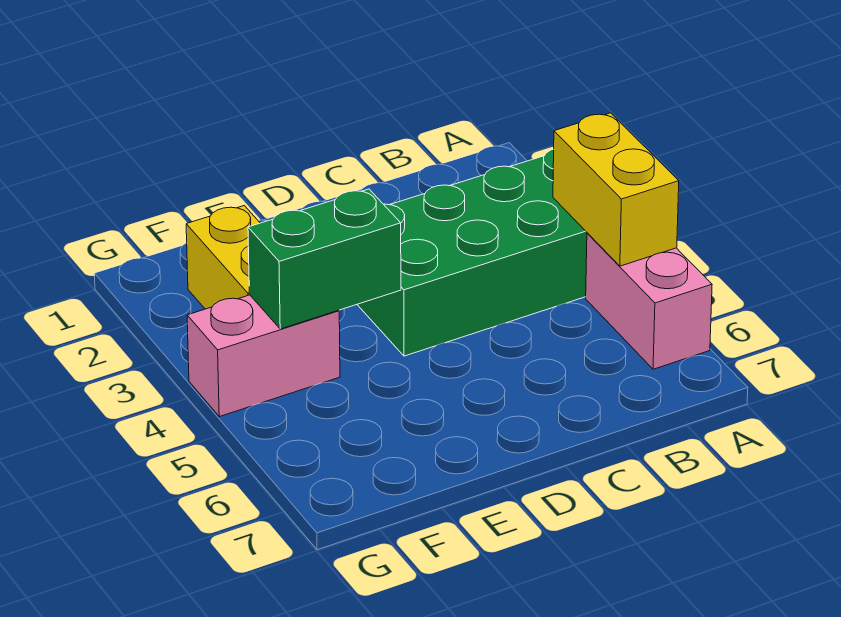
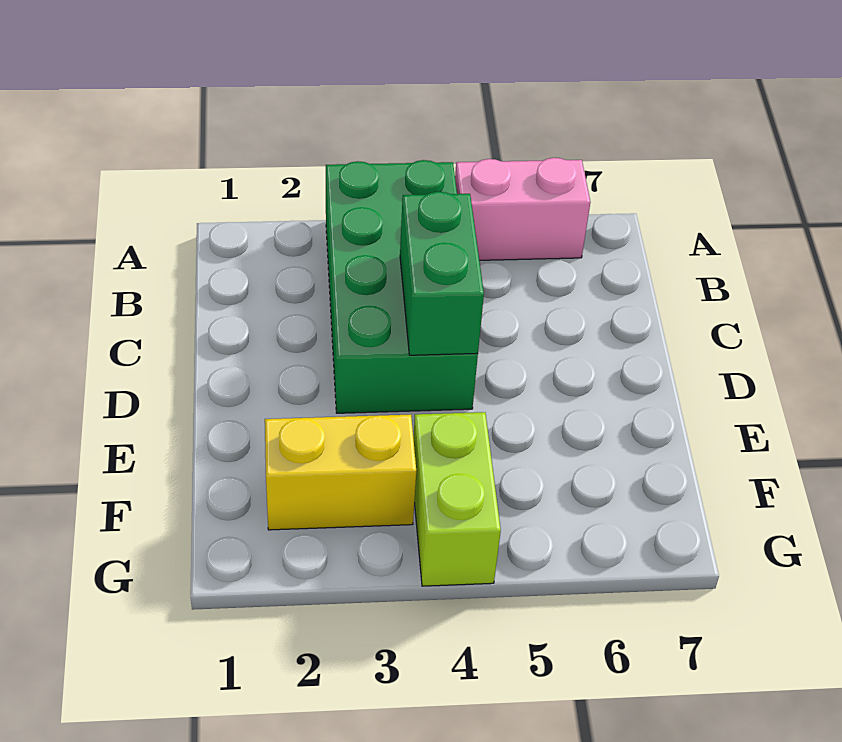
yellow brick A4:A5 level 2 -> none
green brick E4:F4 level 2 -> green brick C4:D4 level 2
pink brick F4:G4 level 1 -> lime brick F4:G4 level 1

